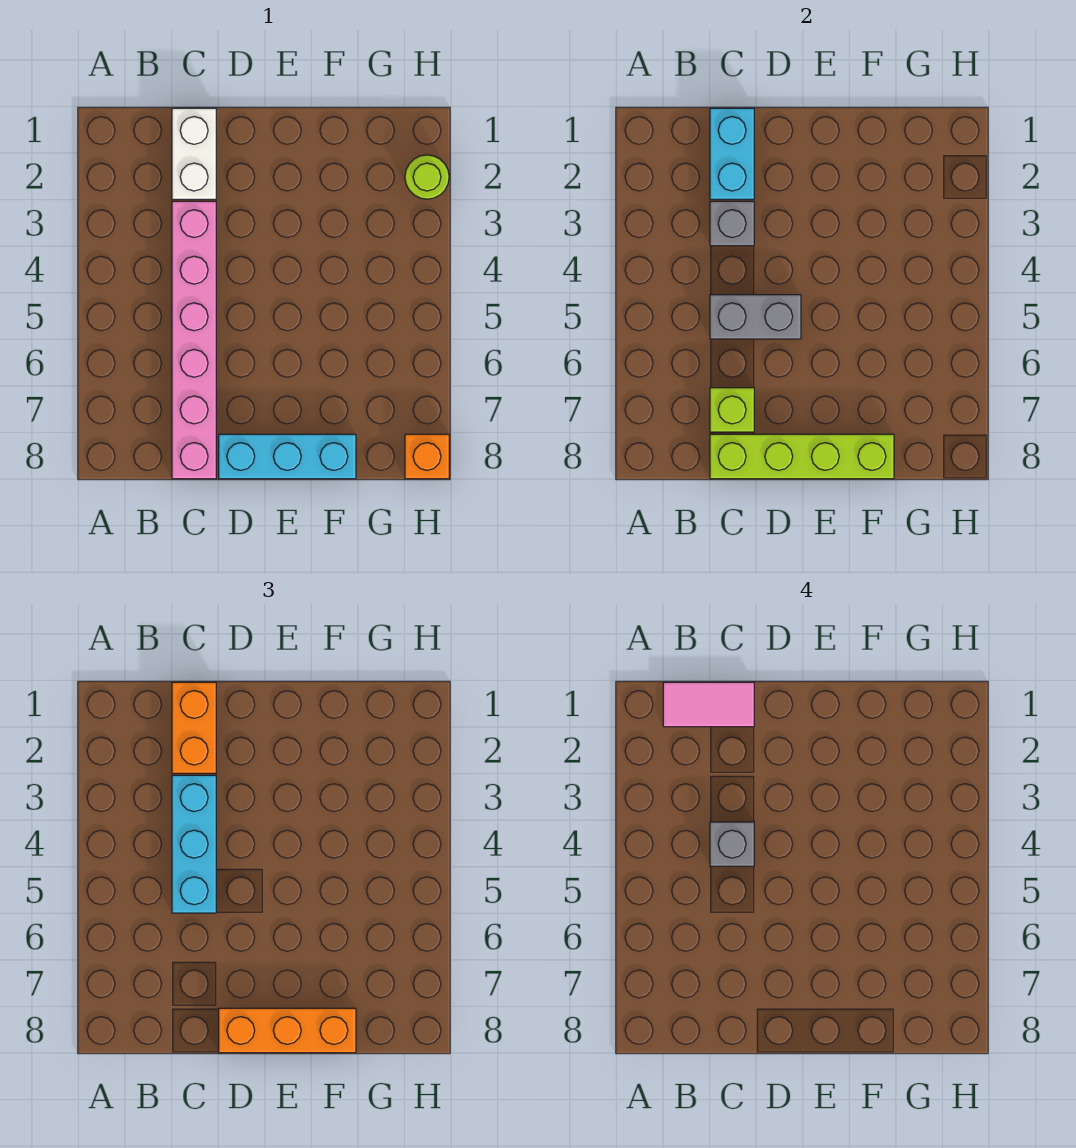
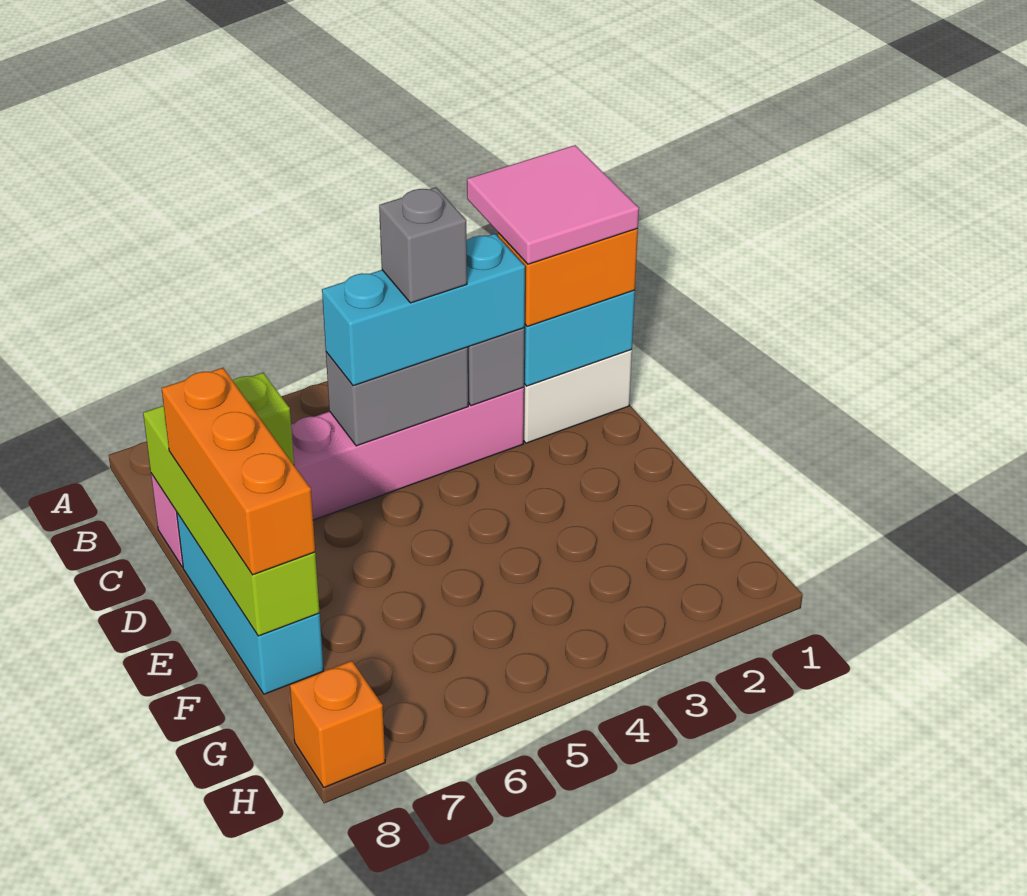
pink tile B1:C1 level 4 -> pink tile B1:C2 level 4
grey brick C5:D5 level 2 -> grey brick C4:C5 level 2
lime round brick H2 level 1 -> none

